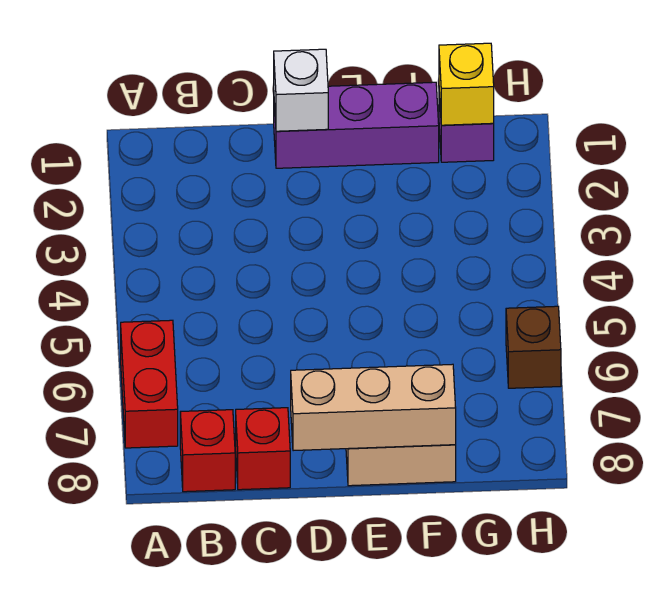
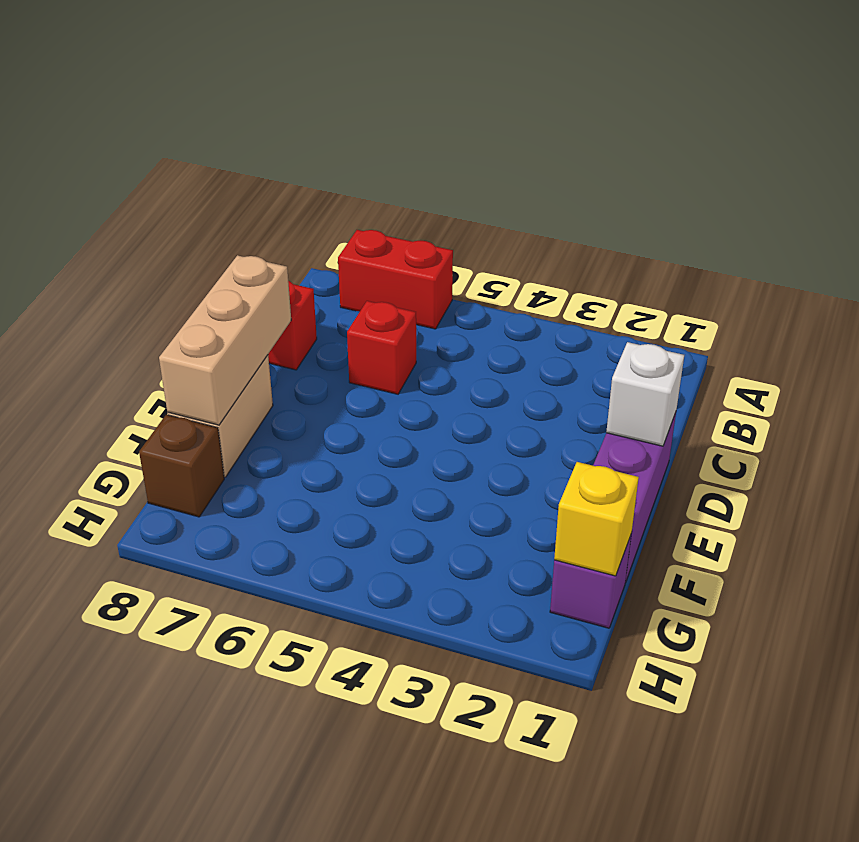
red brick B8 level 1 -> red brick C6 level 1
brown brick H6 level 1 -> brown brick G8 level 1

